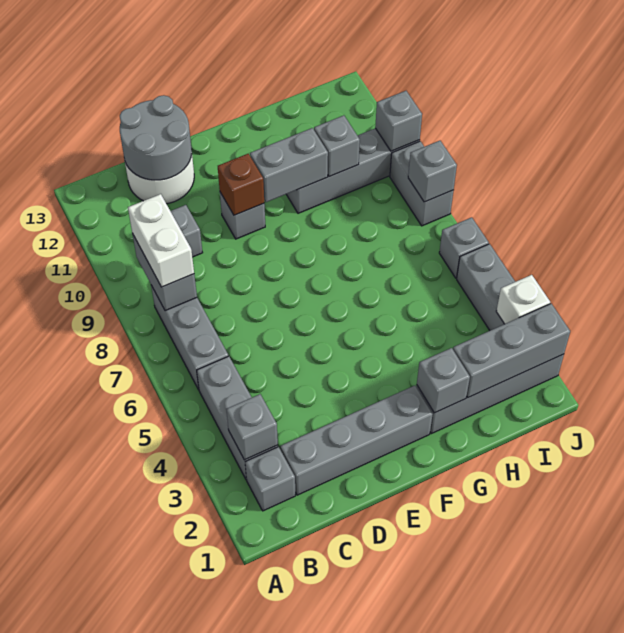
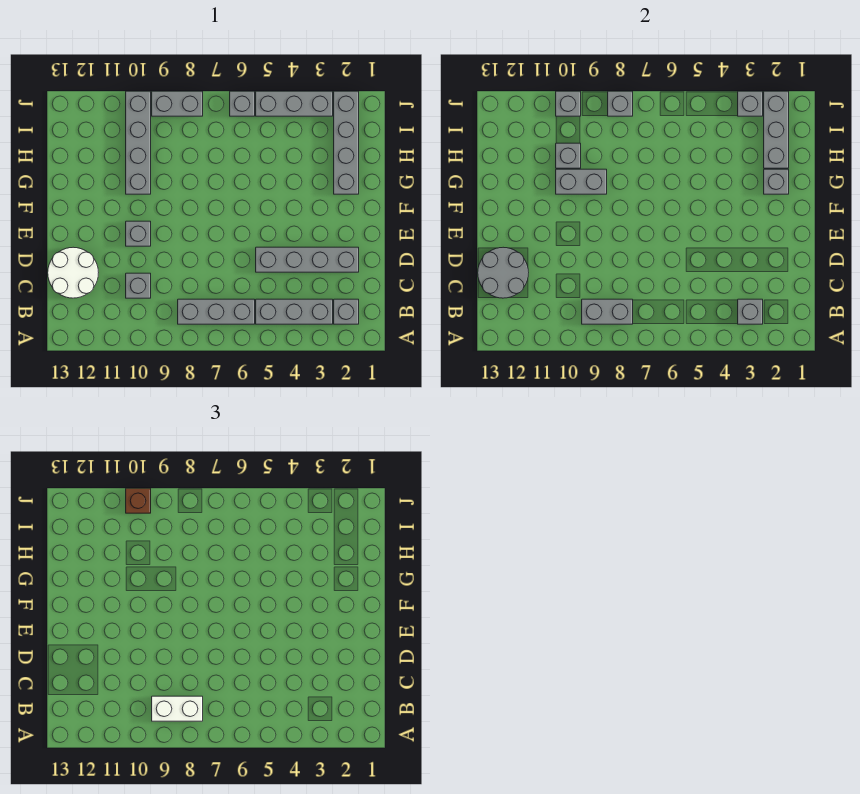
grey brick C2:F2 level 1 -> grey brick D2:D5 level 1
brown brick E10 level 2 -> brown brick J10 level 3
grey brick F10:G10 level 2 -> grey brick G9:G10 level 2
white brick J3 level 2 -> grey brick J3 level 2

